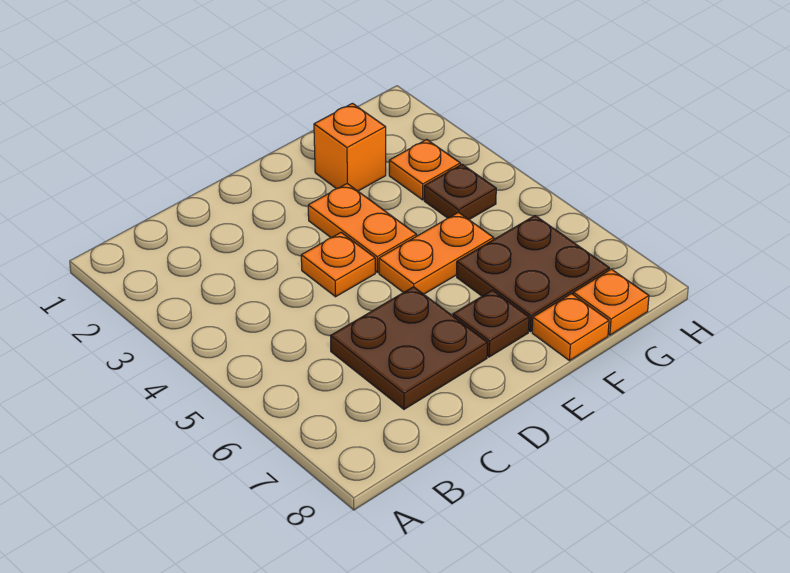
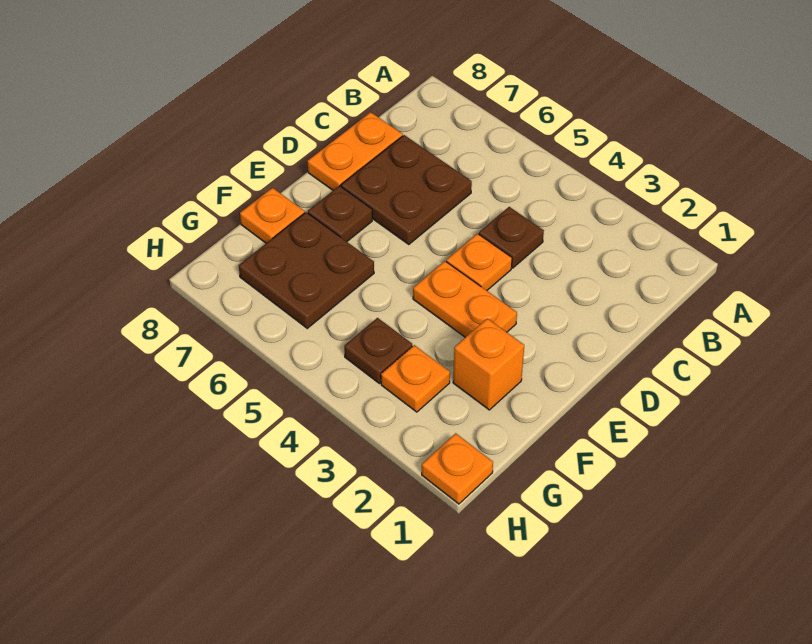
none -> brown plate C4 level 1
orange plate E5:F5 level 1 -> orange plate C8:D8 level 1
orange plate G8 level 1 -> orange plate H1 level 1

